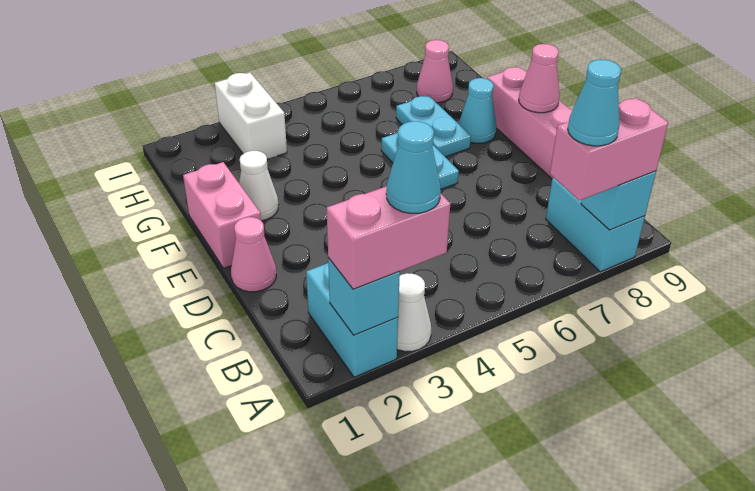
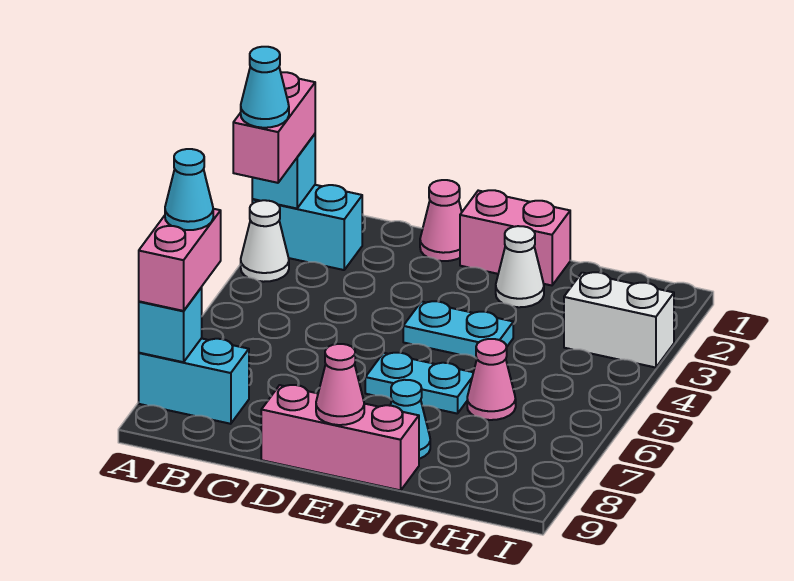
cyan plate F7:G7 level 1 -> cyan plate E4:F4 level 1
pink cone H8 level 1 -> pink cone G6 level 1

